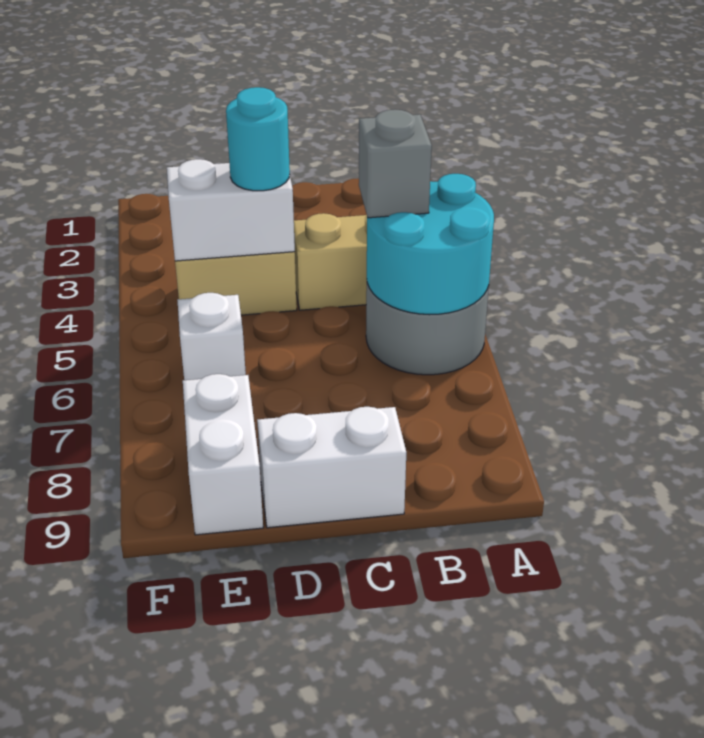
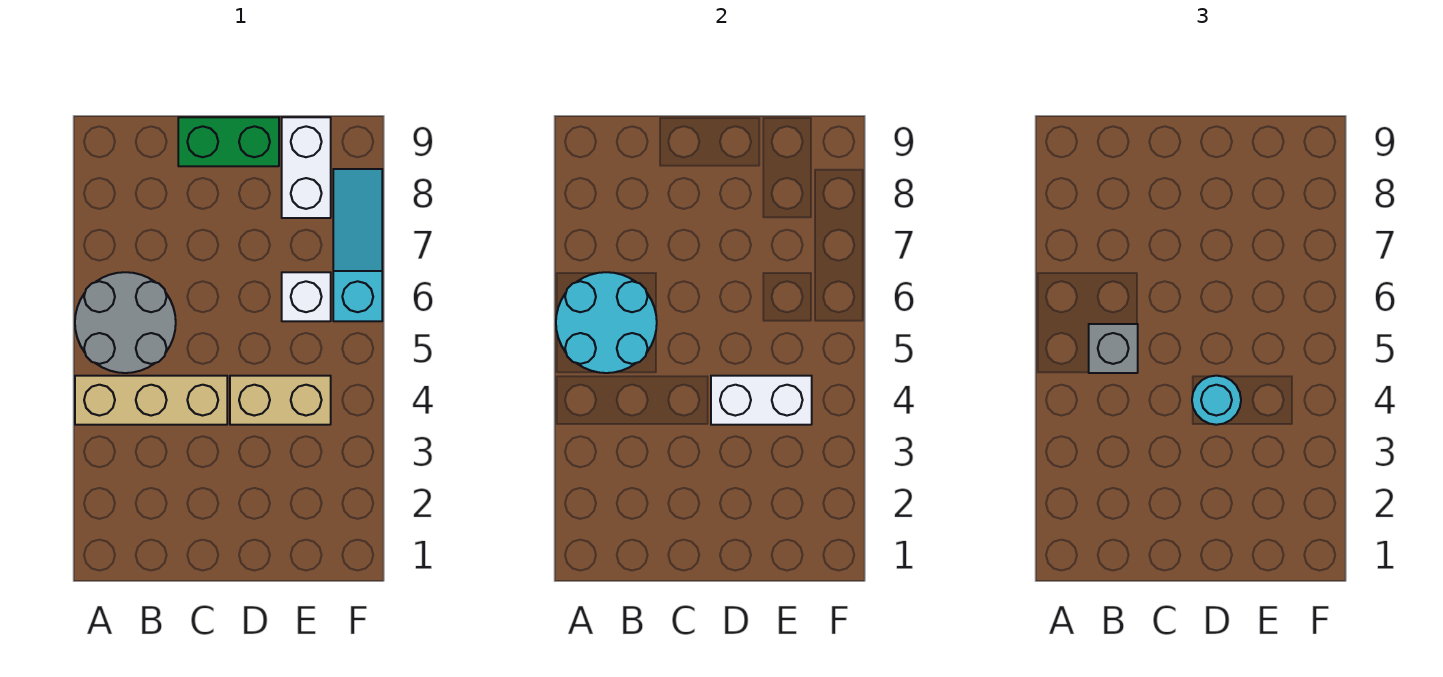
white brick C9:D9 level 1 -> green brick C9:D9 level 1
none -> cyan slope F6:F8 level 1 top 6

